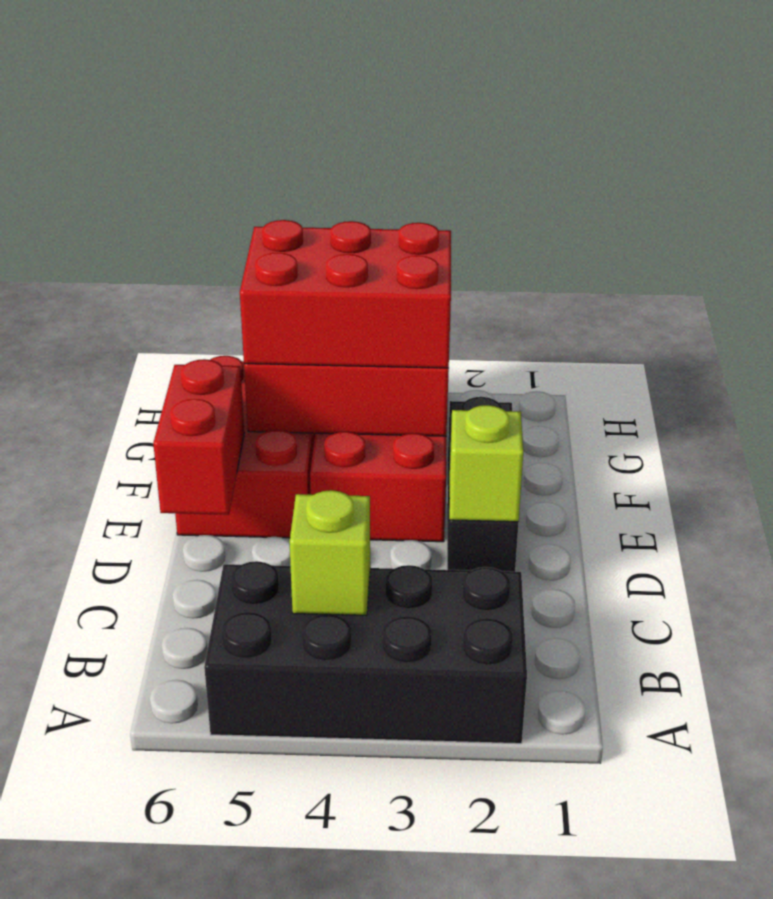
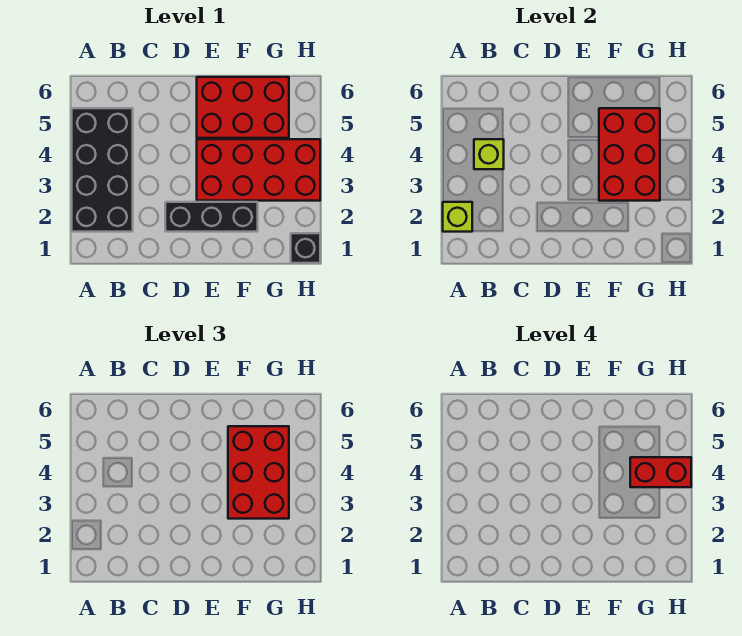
lime brick D2 level 2 -> lime brick A2 level 2
red brick D6:E6 level 2 -> red brick G4:H4 level 4
none -> black brick H1 level 1

